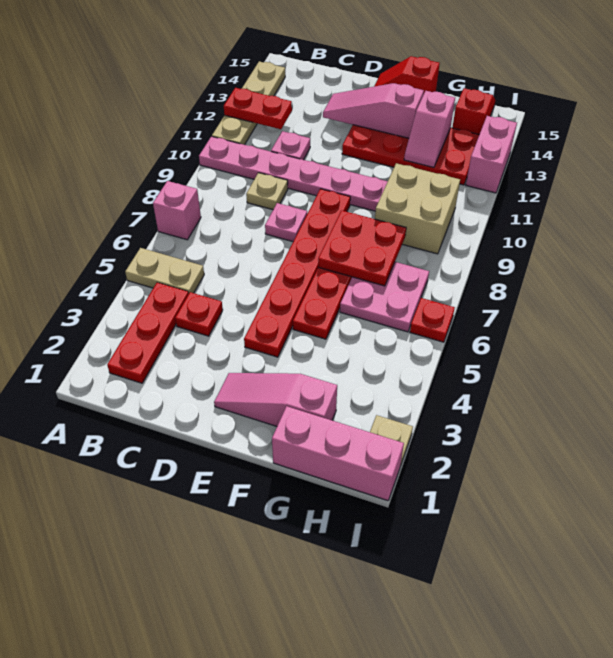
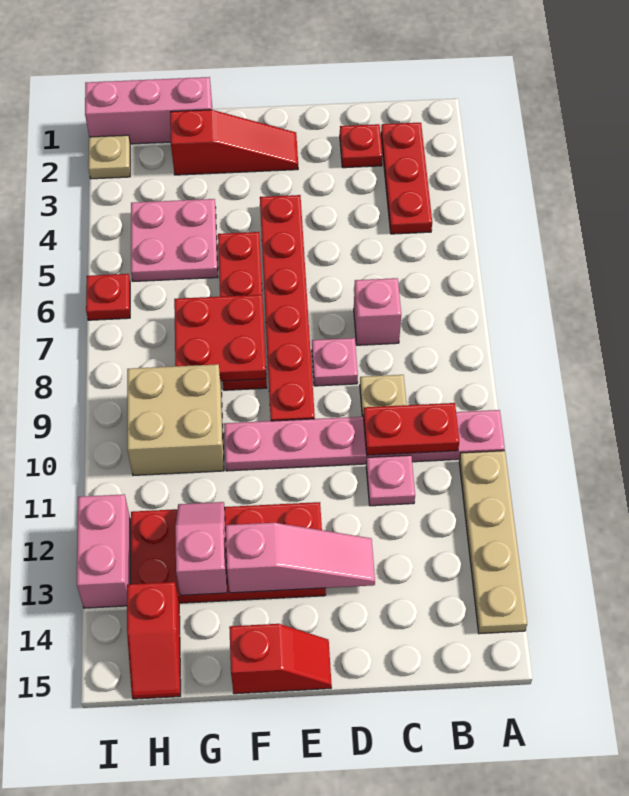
tan plate A5:B5 level 1 -> none
pink brick A7 level 1 -> pink brick C7 level 1
red plate A12:B12 level 2 -> red plate B10:C10 level 2
red plate C4 level 1 -> red plate C2 level 1
pink slope E2:G2 level 1 top G -> red slope E2:G2 level 1 top G
pink plate G6:H7 level 1 -> pink plate G4:H5 level 1

